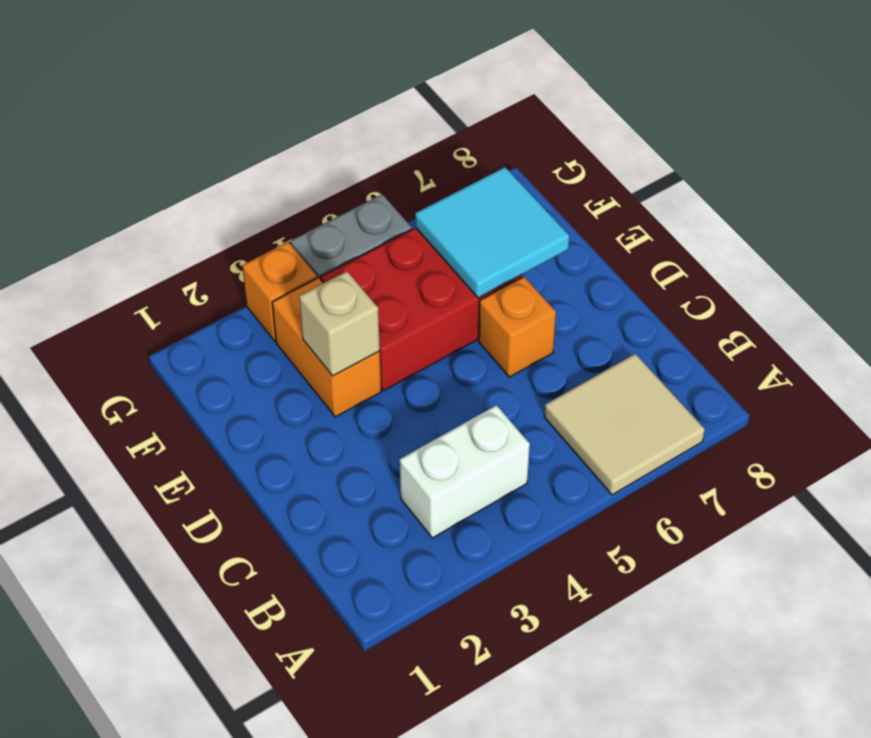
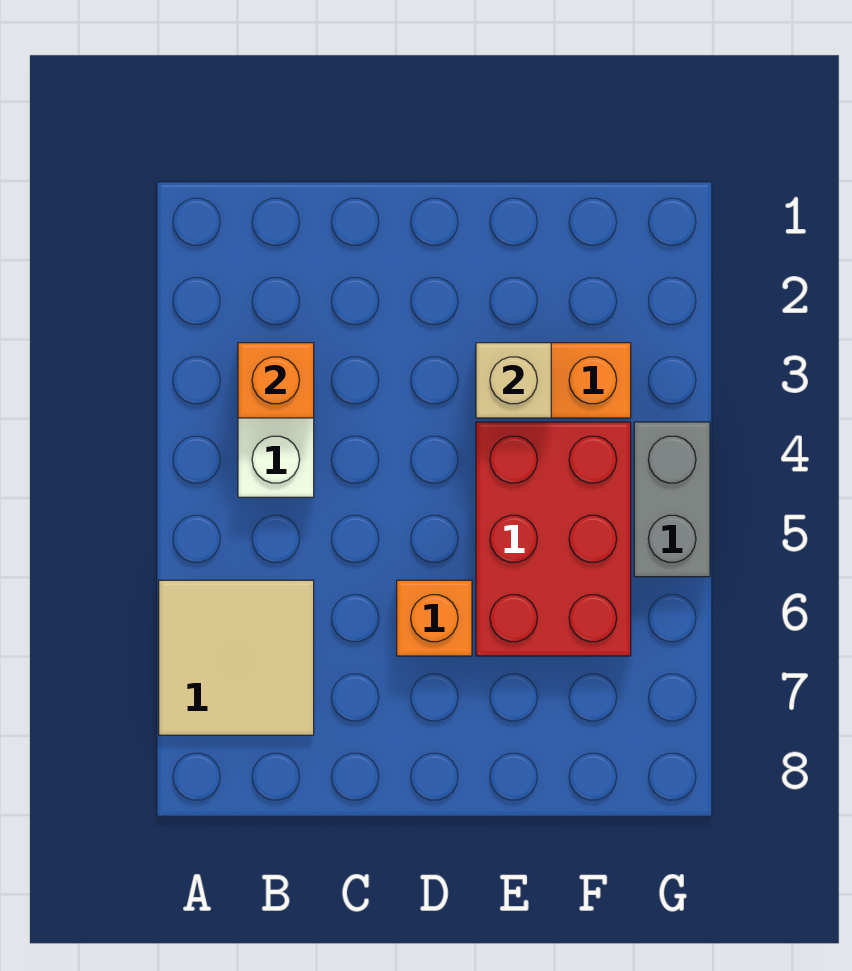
cyan tile E6:F7 level 2 -> none
orange brick G3 level 1 -> orange brick B3 level 2

